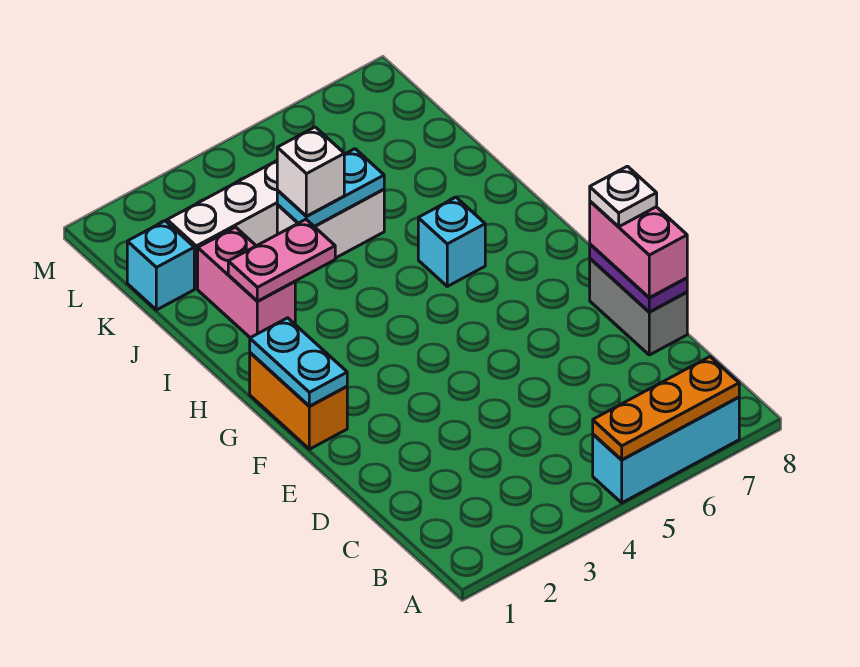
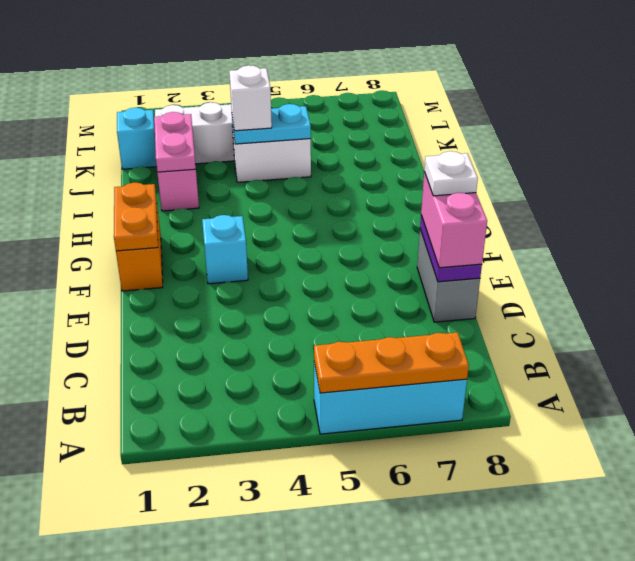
cyan plate F1:G1 level 2 -> orange plate F1:G1 level 2
cyan brick H6 level 1 -> cyan brick F3 level 1
pink plate I2:I3 level 2 -> pink plate I2:J2 level 2

